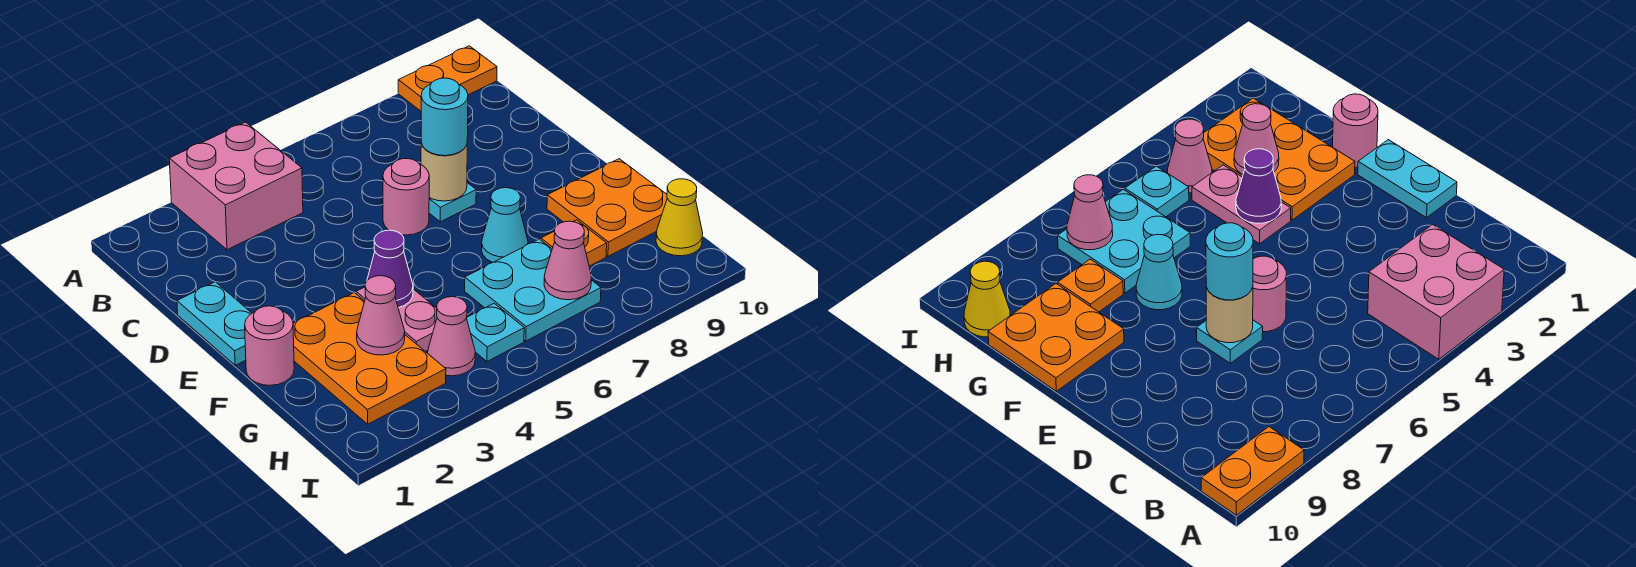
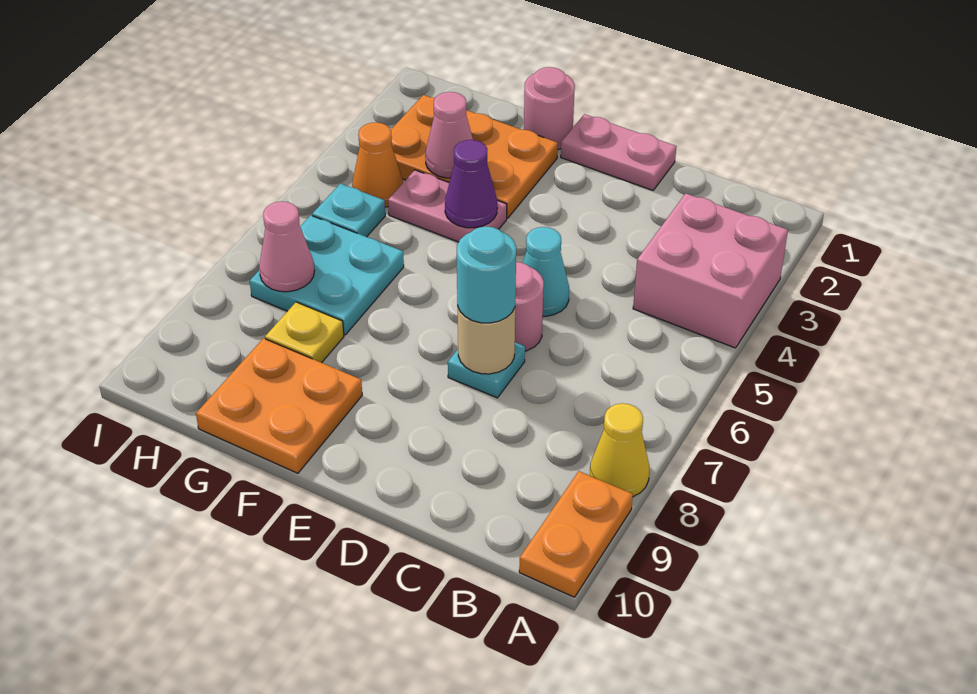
cyan plate D1:E1 level 1 -> pink plate D1:E1 level 1
cyan cone F7 level 1 -> cyan cone D5 level 1
orange plate G8 level 1 -> yellow plate G8 level 1
pink cone H4 level 1 -> orange cone H4 level 1
yellow cone H10 level 1 -> yellow cone A8 level 1

